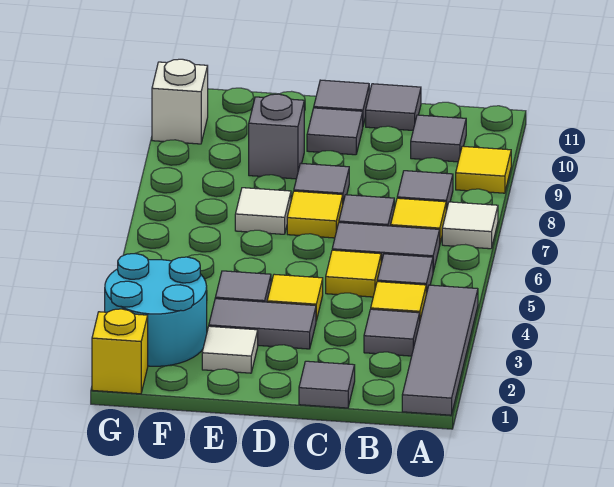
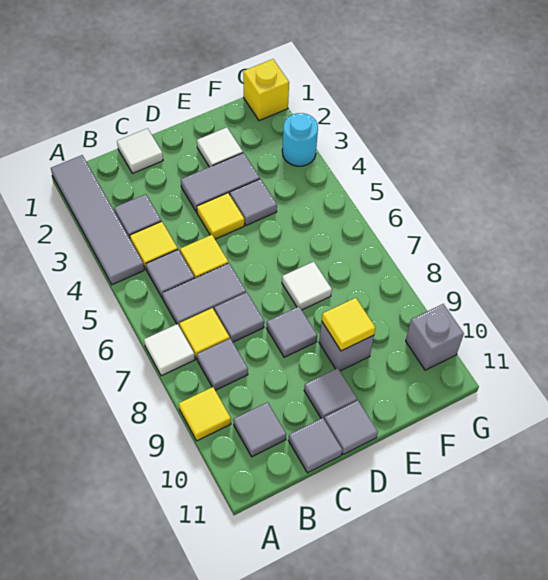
grey tile C1 level 1 -> white tile C1 level 1
yellow tile D7 level 1 -> yellow tile E9 level 2
cyan round brick F2:G3 level 1 -> cyan round brick G3 level 1
white brick G10 level 1 -> grey brick G10 level 1

